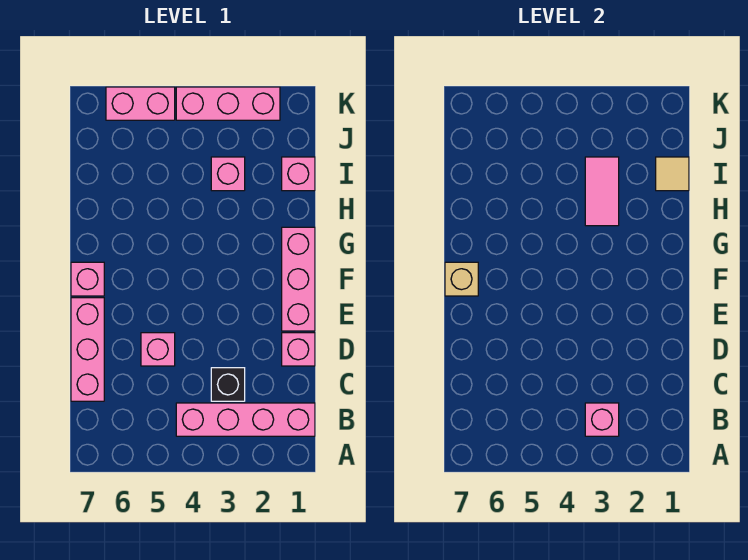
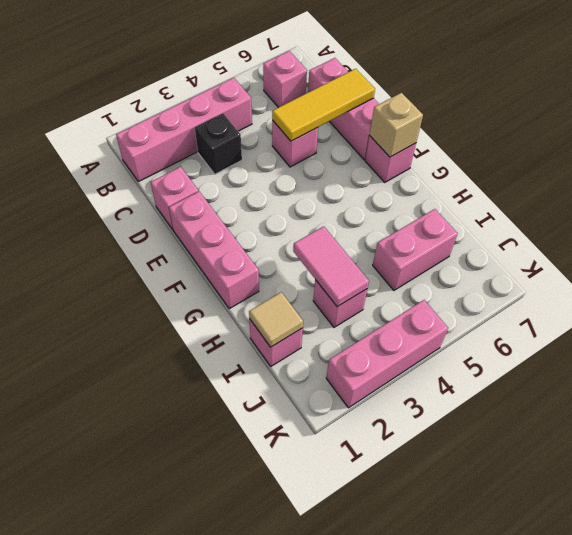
pink brick B3 level 2 -> pink brick B6 level 1
none -> yellow tile D5:D7 level 2
pink brick K5:K6 level 1 -> pink brick I5:I6 level 1

